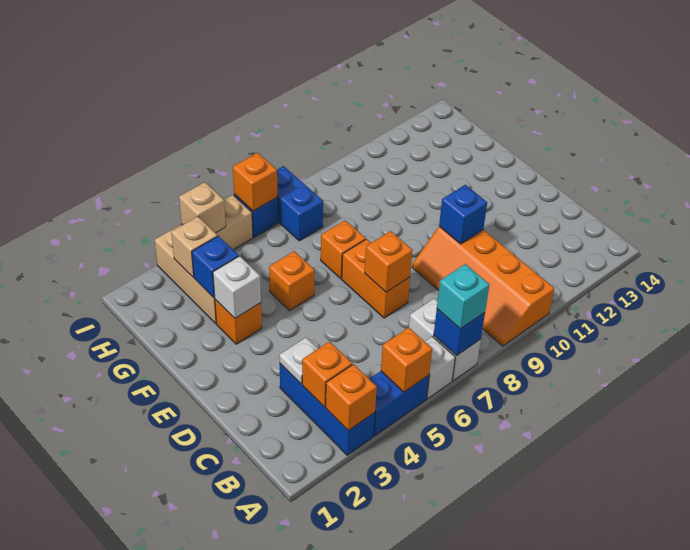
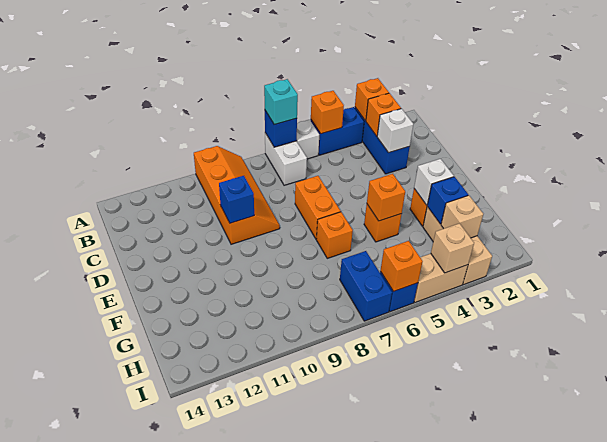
white plate C3 level 2 -> white brick C3 level 2
orange brick D7 level 2 -> orange brick F5 level 2

